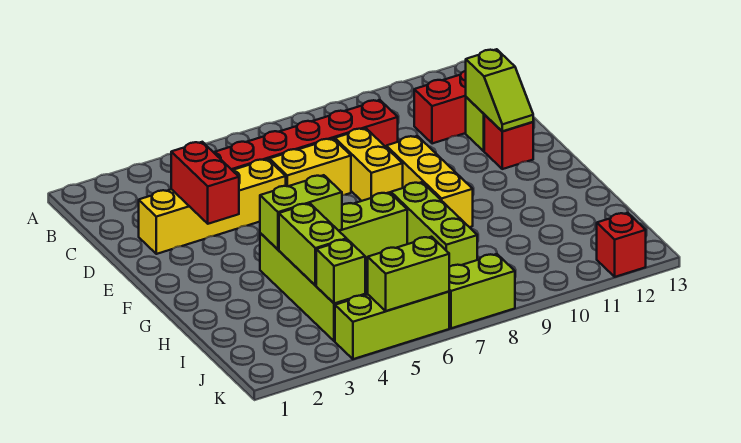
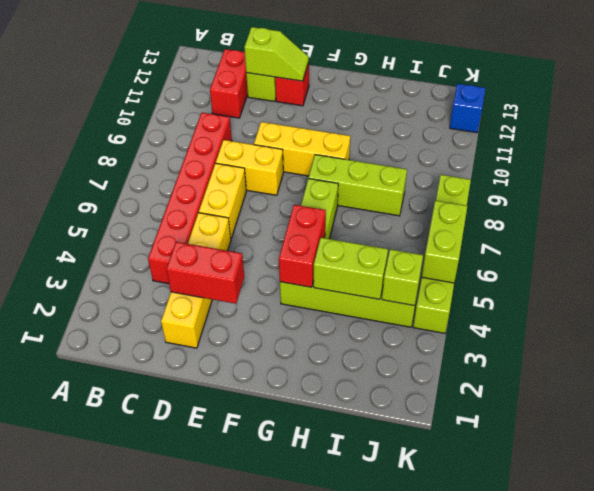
lime brick G4:G5 level 2 -> red brick G4:G5 level 2
red brick K12 level 1 -> blue brick K12 level 1

